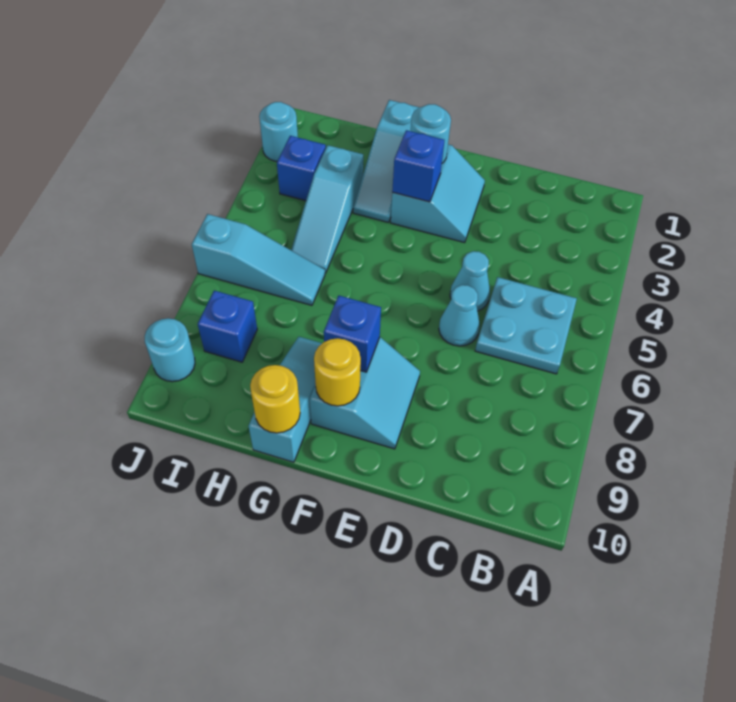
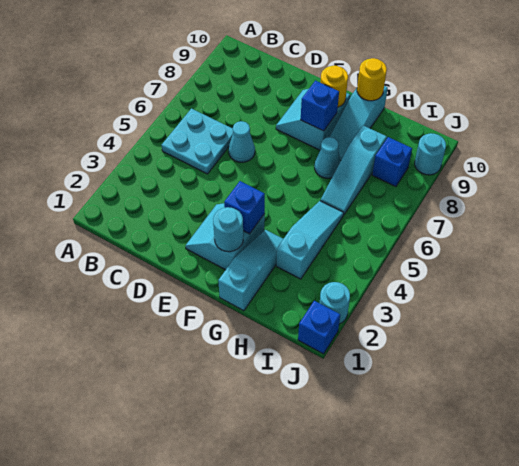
cyan cone D5 level 1 -> cyan cone G7 level 1
cyan slope H6:J6 level 1 top J -> cyan slope H6:H8 level 1 top 8
blue brick I3 level 1 -> blue brick J1 level 1

